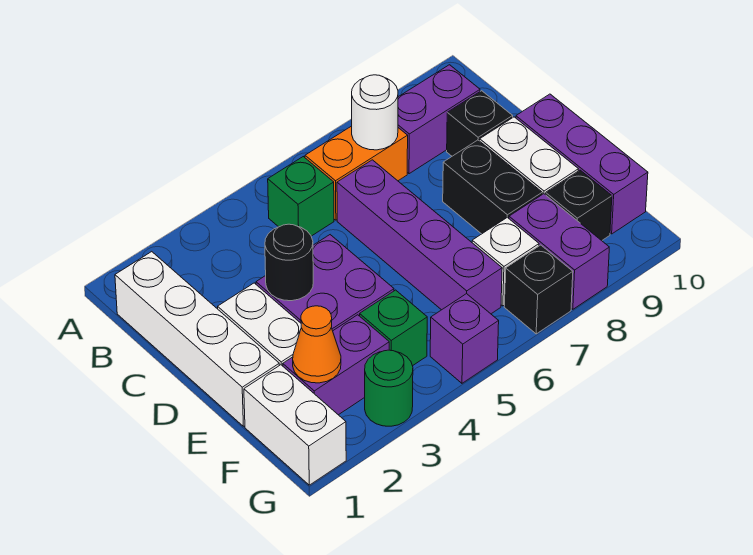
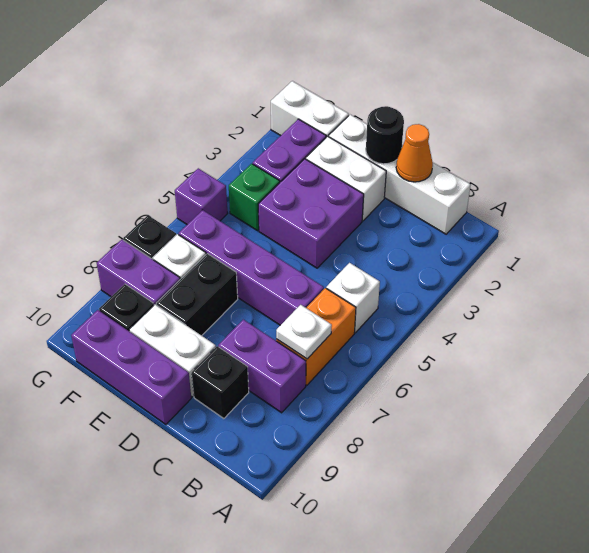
green brick B5 level 1 -> white brick B5 level 1
white round brick B7 level 2 -> white plate B7 level 2
purple brick B8:B9 level 1 -> purple brick B8:C8 level 1
black round brick D3 level 2 -> black round brick D1 level 2
black brick D8:E8 level 1 -> black brick E7:E8 level 1
orange cone F2 level 2 -> orange cone C1 level 2
green round brick G3 level 1 -> none

